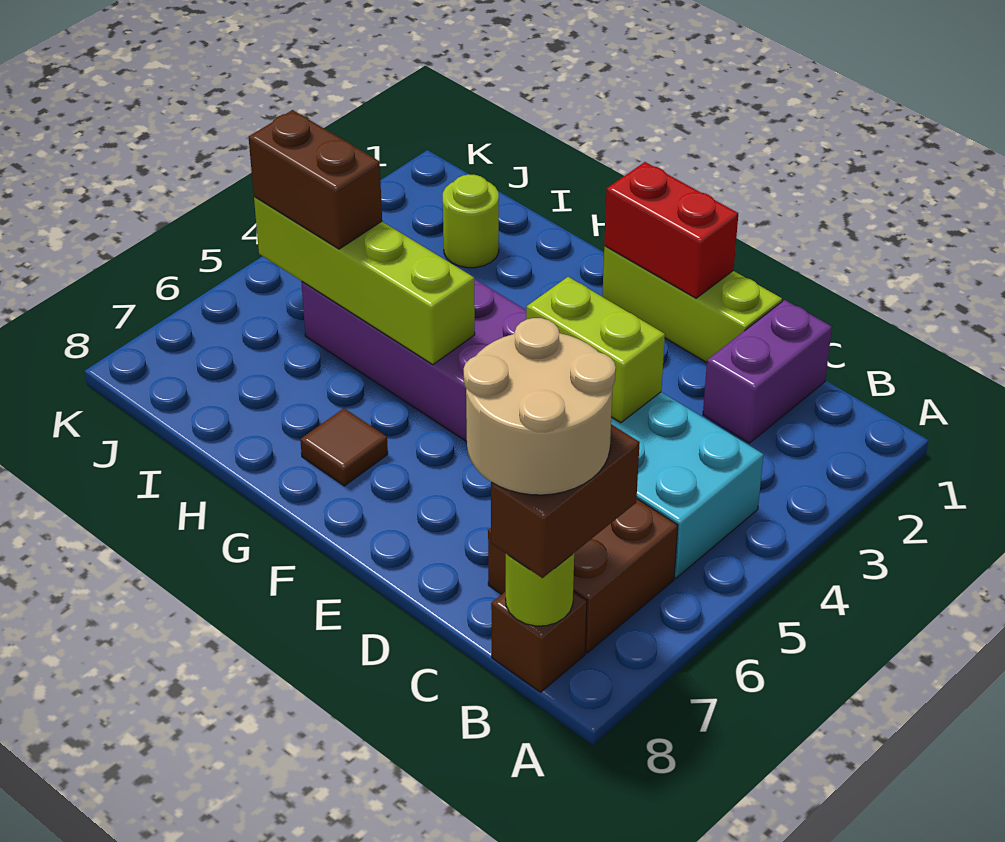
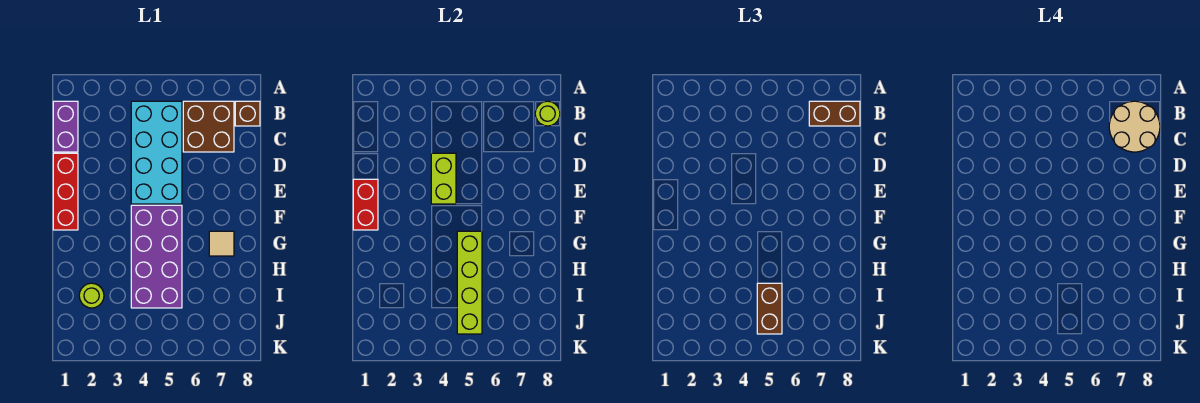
purple brick C1:C2 level 1 -> purple brick B1:C1 level 1
lime brick D1:F1 level 1 -> red brick D1:F1 level 1
brown tile G7 level 1 -> tan tile G7 level 1

